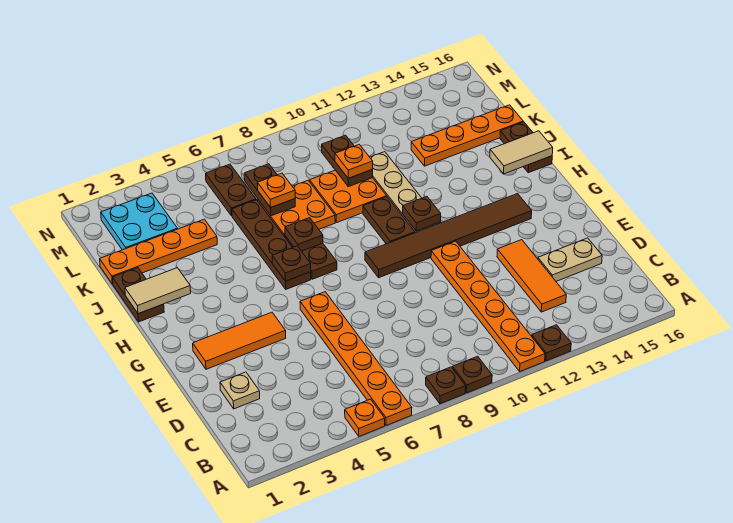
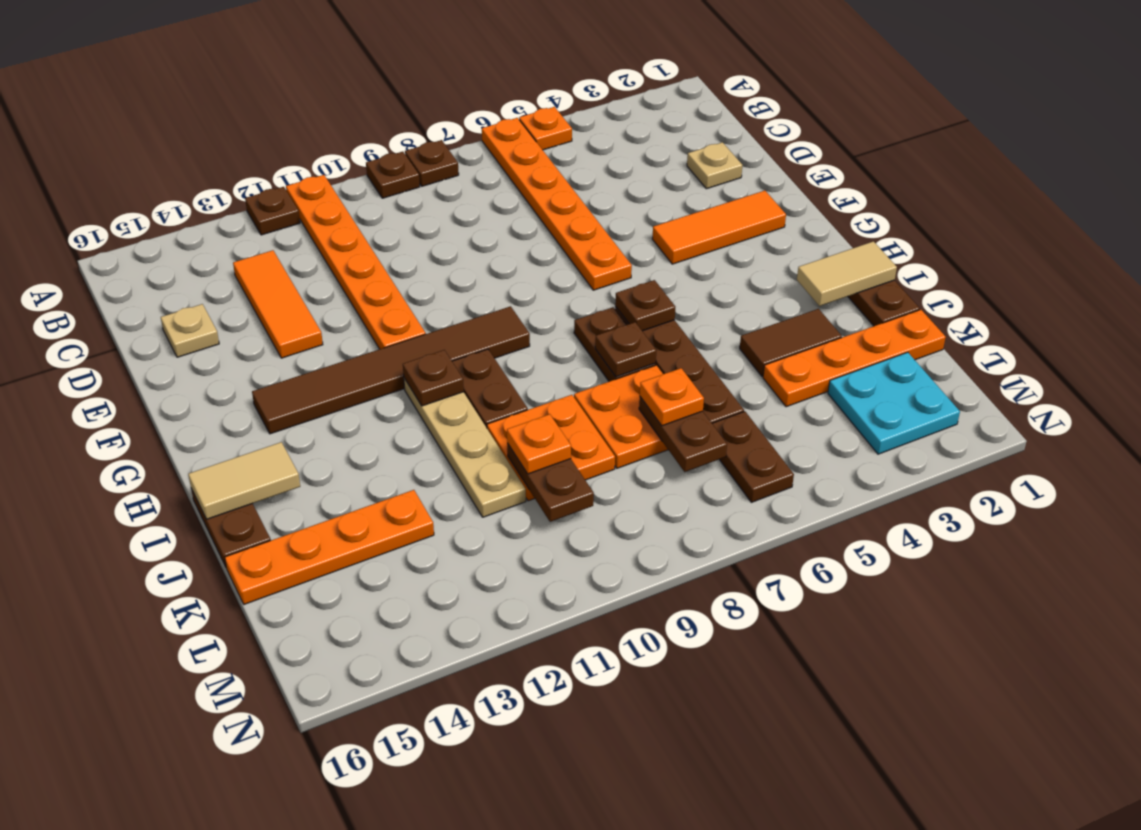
tan plate D14:D15 level 1 -> tan plate D15 level 1
none -> brown tile J3:J4 level 1

